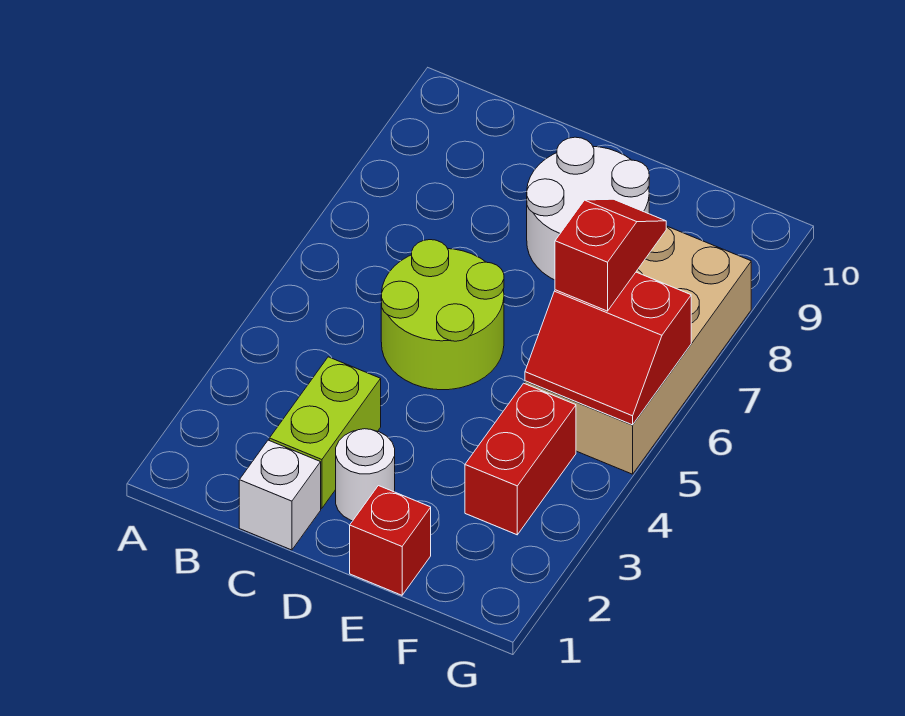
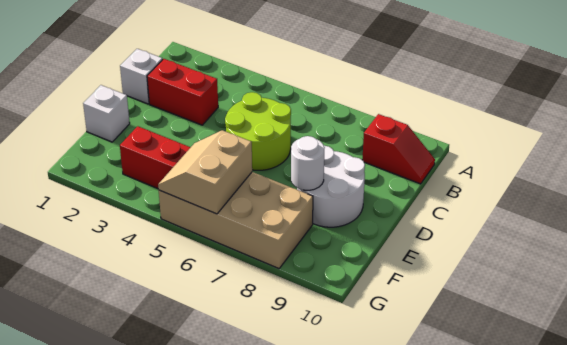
lime brick C2:C3 level 1 -> red brick C2:C3 level 1
white round brick D2 level 1 -> white round brick E8 level 2
red brick E1 level 1 -> white brick E1 level 1
red slope F5:G6 level 2 top 6 -> tan slope F5:G6 level 2 top 6
red slope F6:F7 level 3 top 6 -> red slope B9:B10 level 1 top 9

